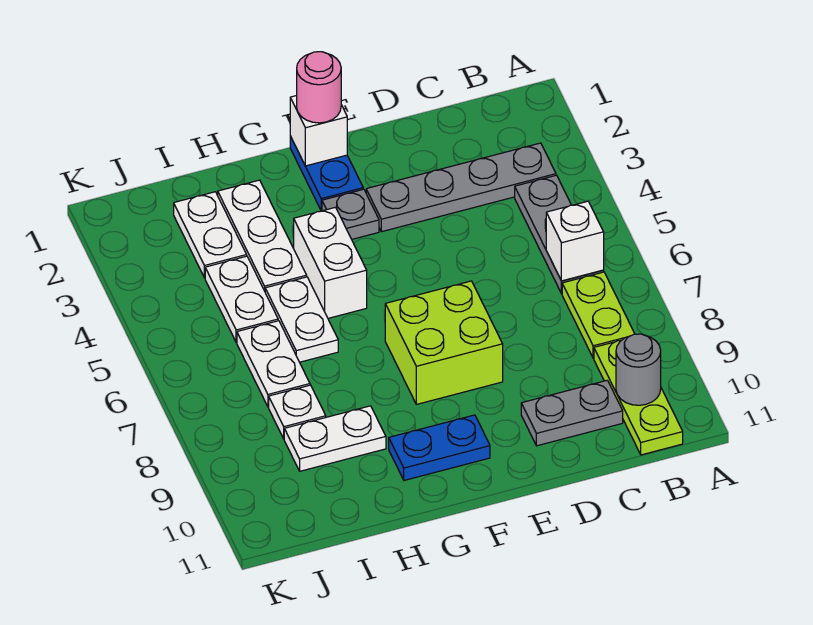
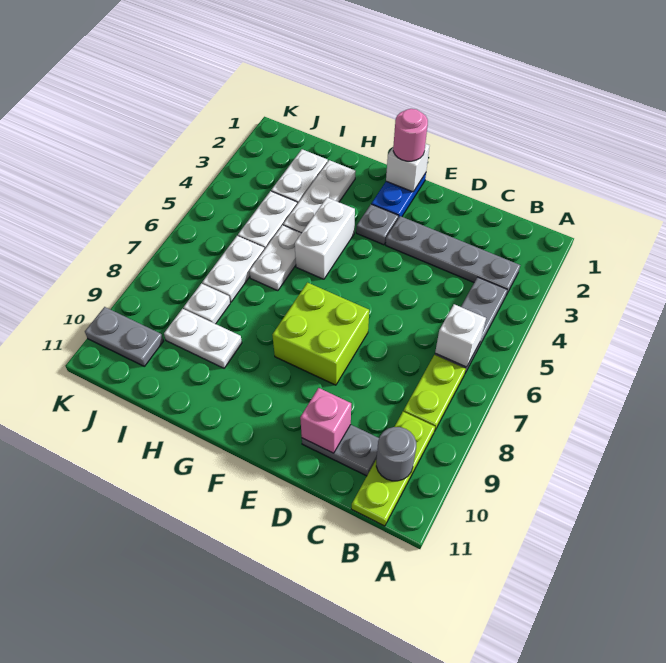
none -> pink brick D10 level 2
blue plate F10:G10 level 1 -> none
none -> grey plate J10:K10 level 1

